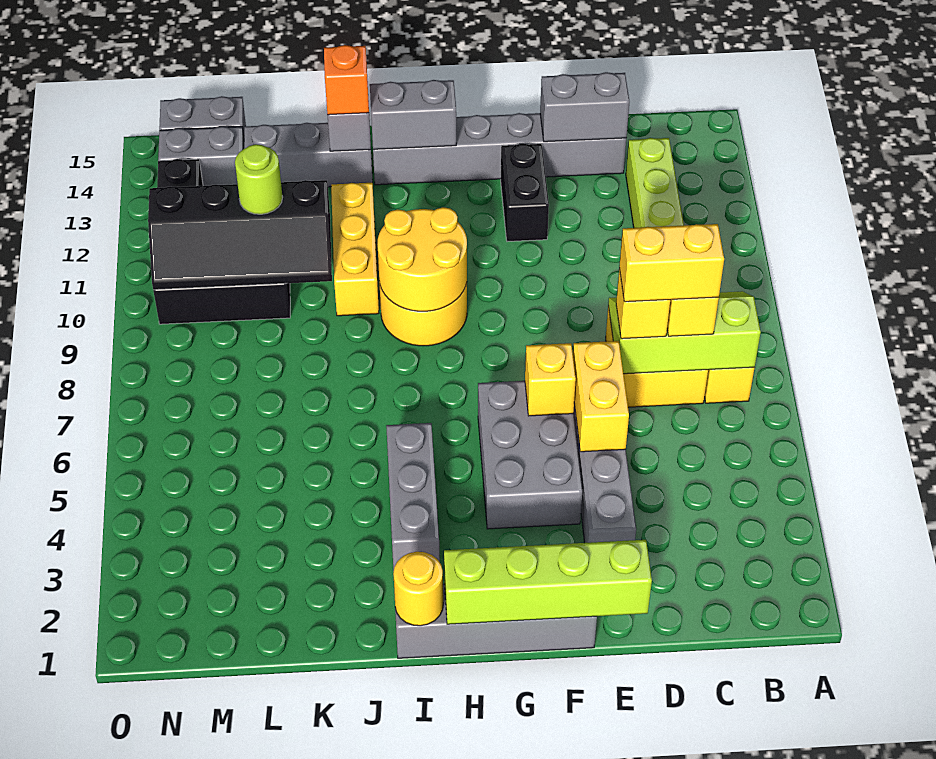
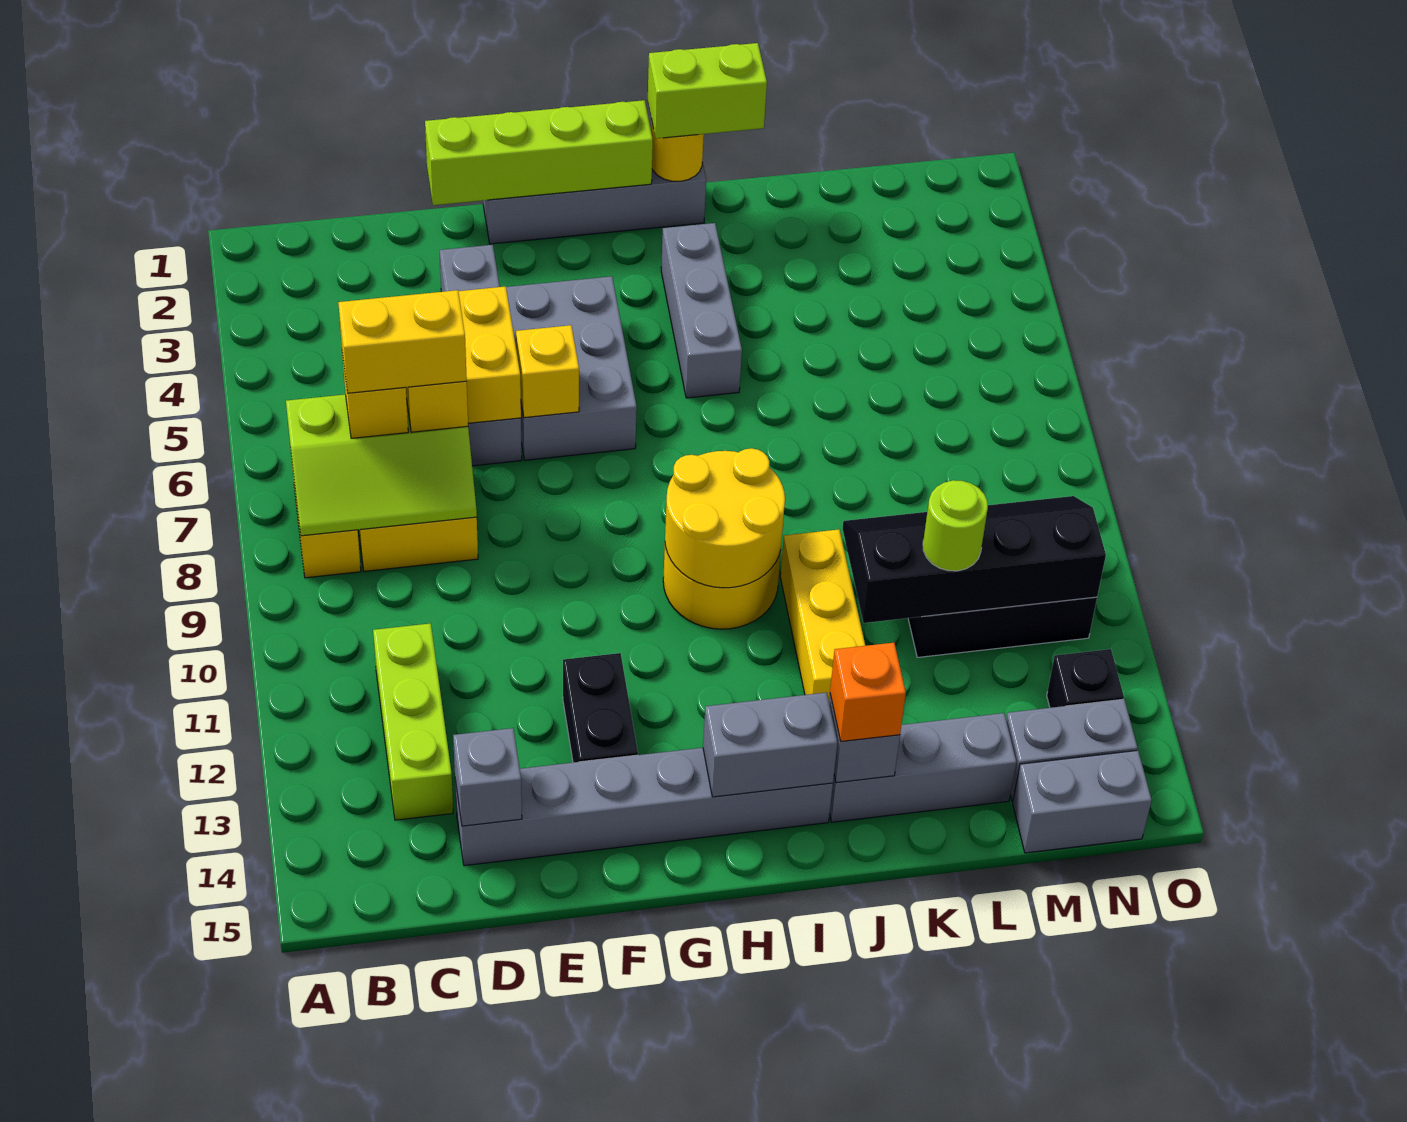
grey brick D14:E14 level 2 -> grey brick D14 level 2
none -> lime brick I1:J1 level 3

